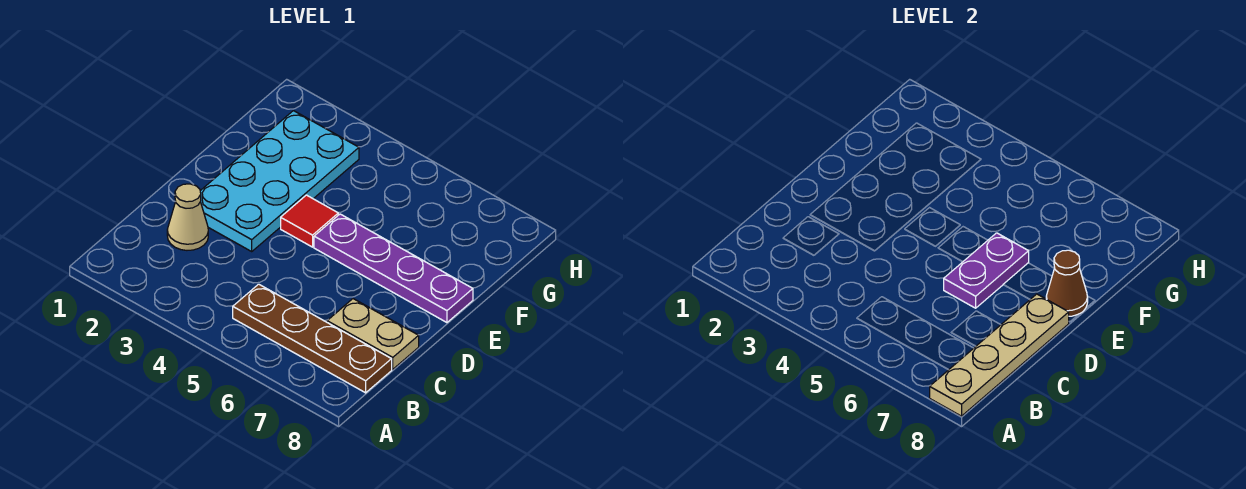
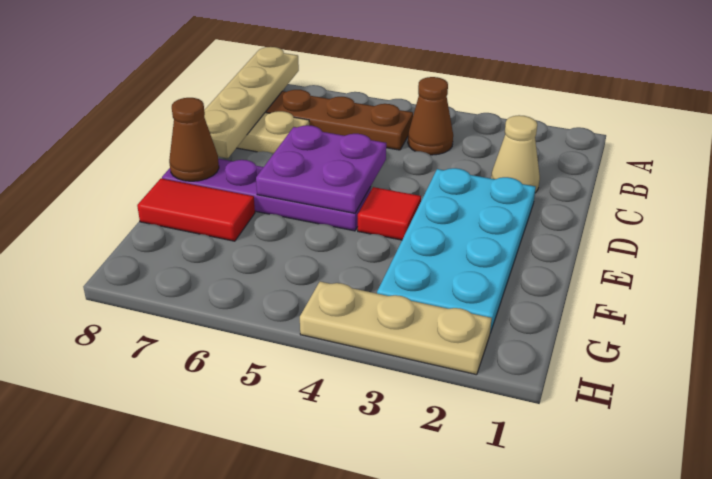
none -> brown cone B4 level 1
purple plate D6:E6 level 2 -> purple plate D5:E6 level 2
none -> red tile F7:F8 level 1
none -> tan plate H2:H4 level 1

